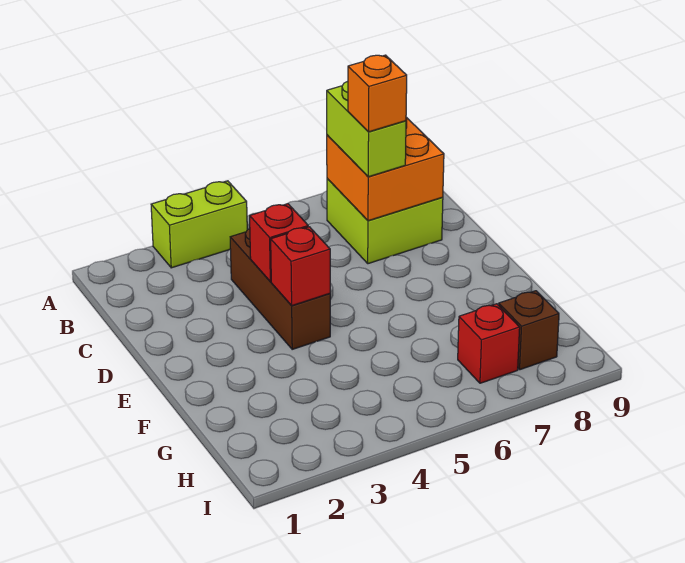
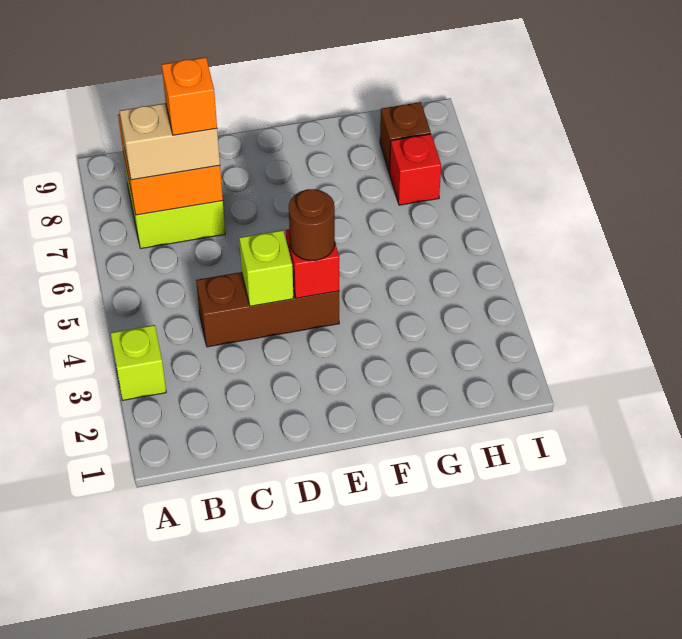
lime brick A3:A4 level 1 -> lime brick A3 level 1
lime brick B7:C7 level 3 -> tan brick B7:C7 level 3
red brick D4 level 2 -> lime brick D4 level 2
none -> brown round brick E4 level 3

